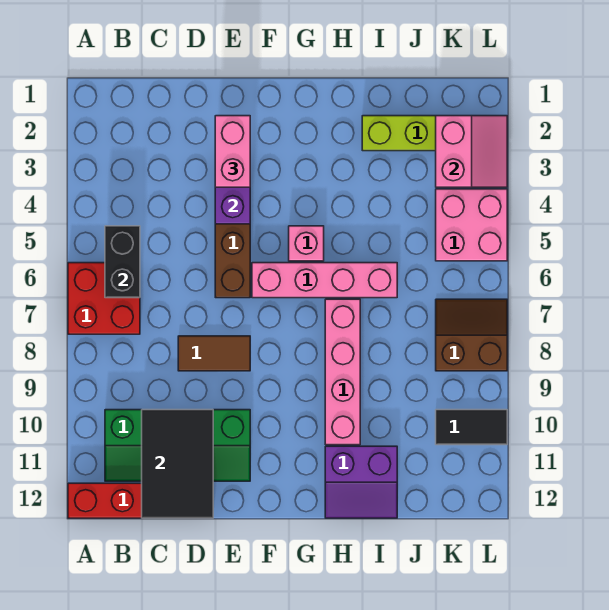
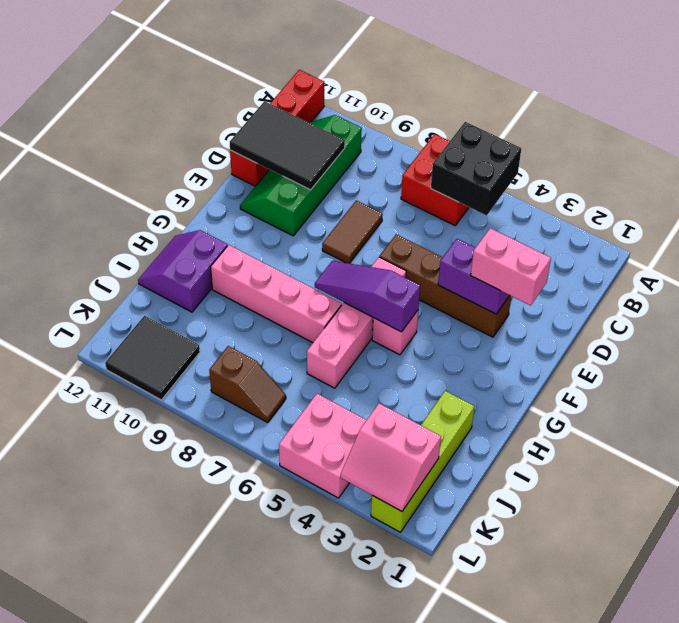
black brick B5:B6 level 2 -> black brick A5:B6 level 2
none -> purple slope G5:G7 level 2 top 5
brown slope K7:L8 level 1 top 8 -> brown slope K7:K8 level 1 top 8
black tile K10:L10 level 1 -> black tile K10:L11 level 1

